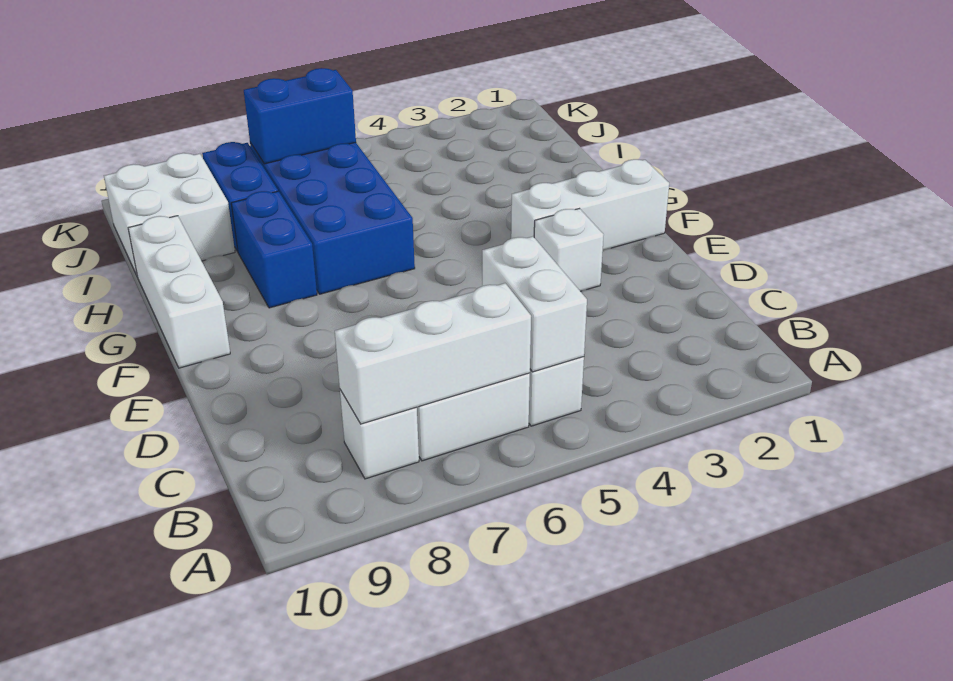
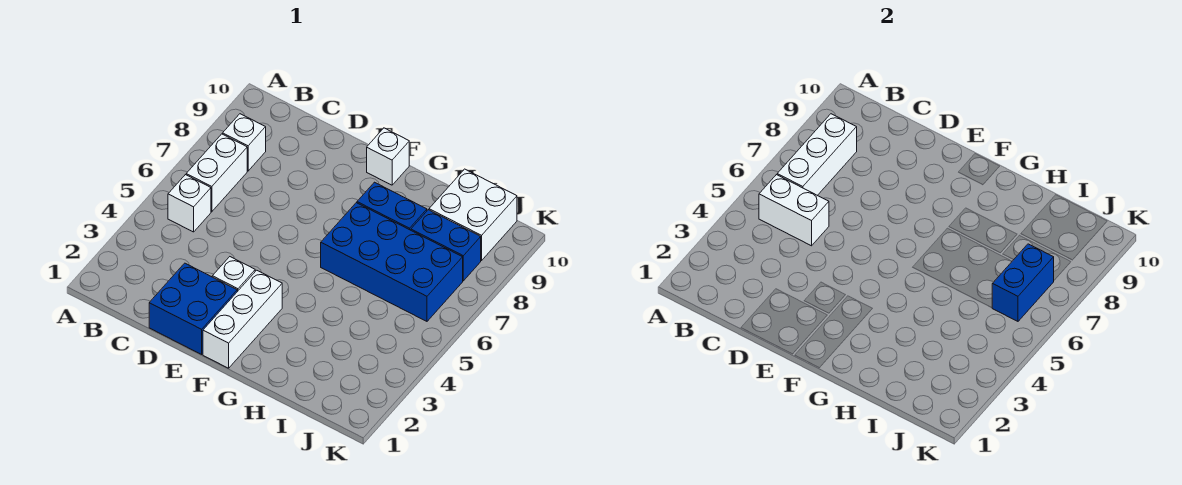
none -> blue brick D1:E2 level 1
white brick F10:H10 level 1 -> white brick F10 level 1

